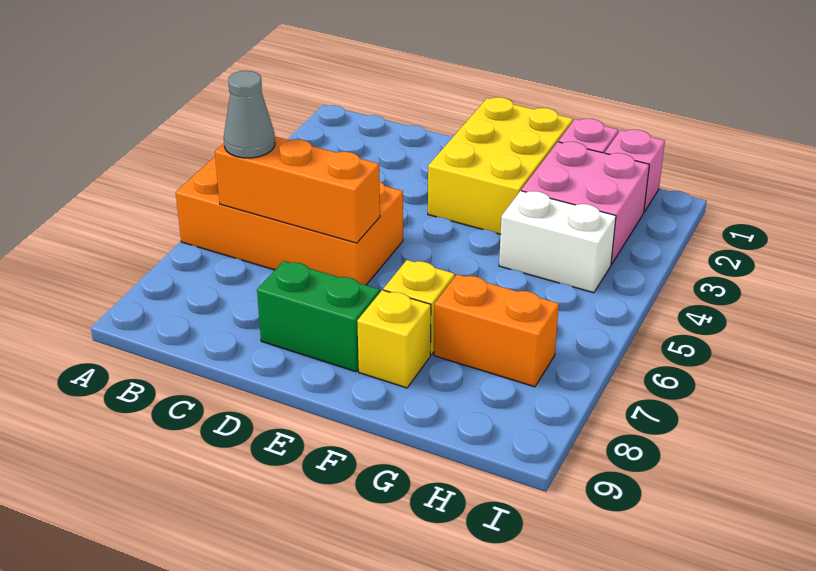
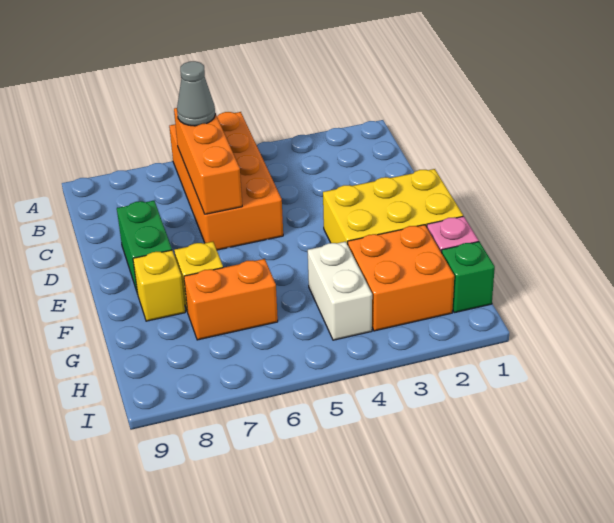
pink brick G2:H3 level 1 -> orange brick G2:H3 level 1
orange brick G7:H7 level 1 -> orange brick G6:G7 level 1
pink brick H1 level 1 -> green brick H1 level 1

